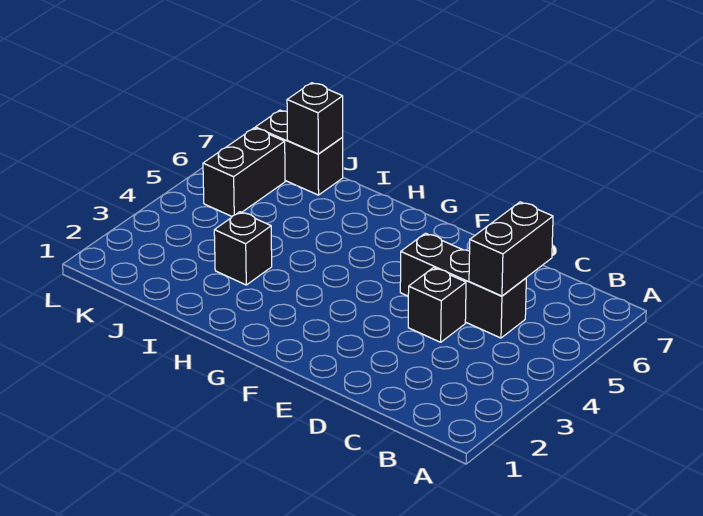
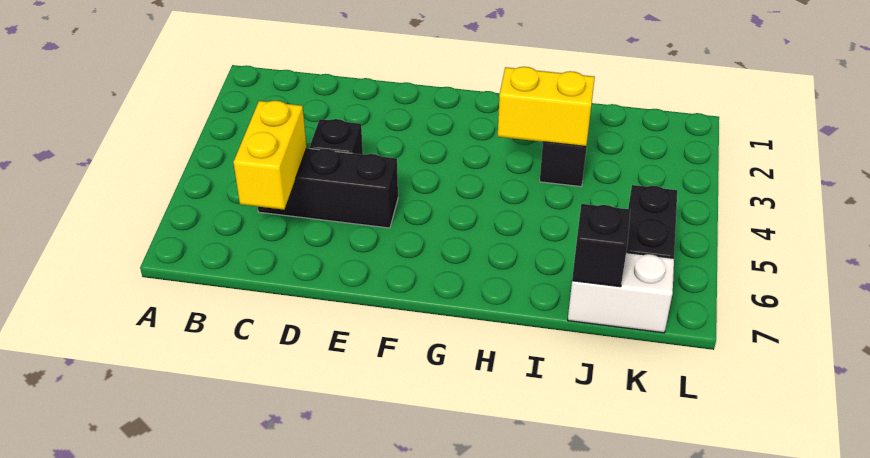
black brick C5:C6 level 2 -> yellow brick C5:C6 level 2
none -> yellow brick H3:I3 level 2
black brick J7:K7 level 1 -> white brick J7:K7 level 1

